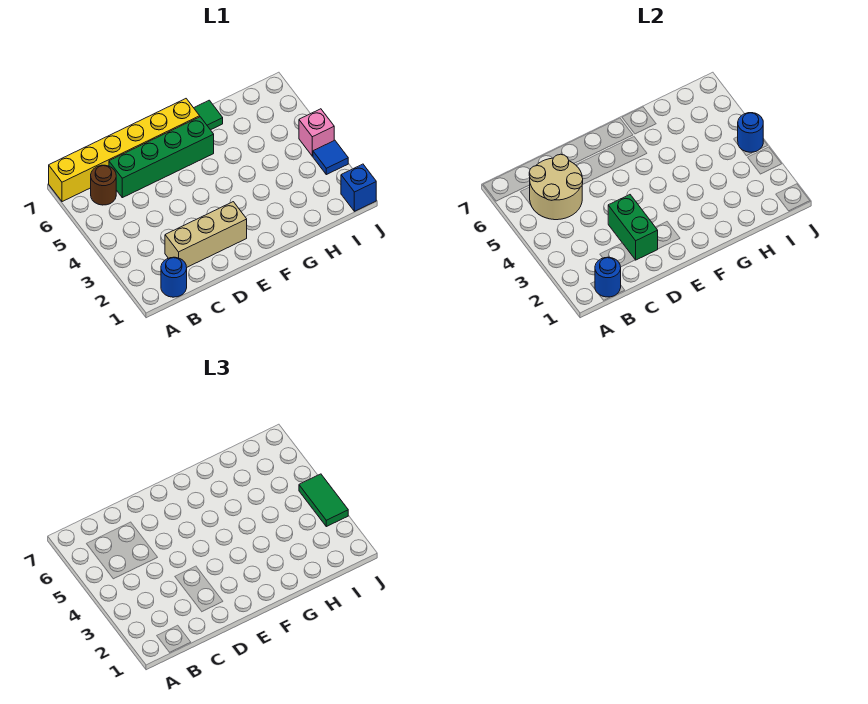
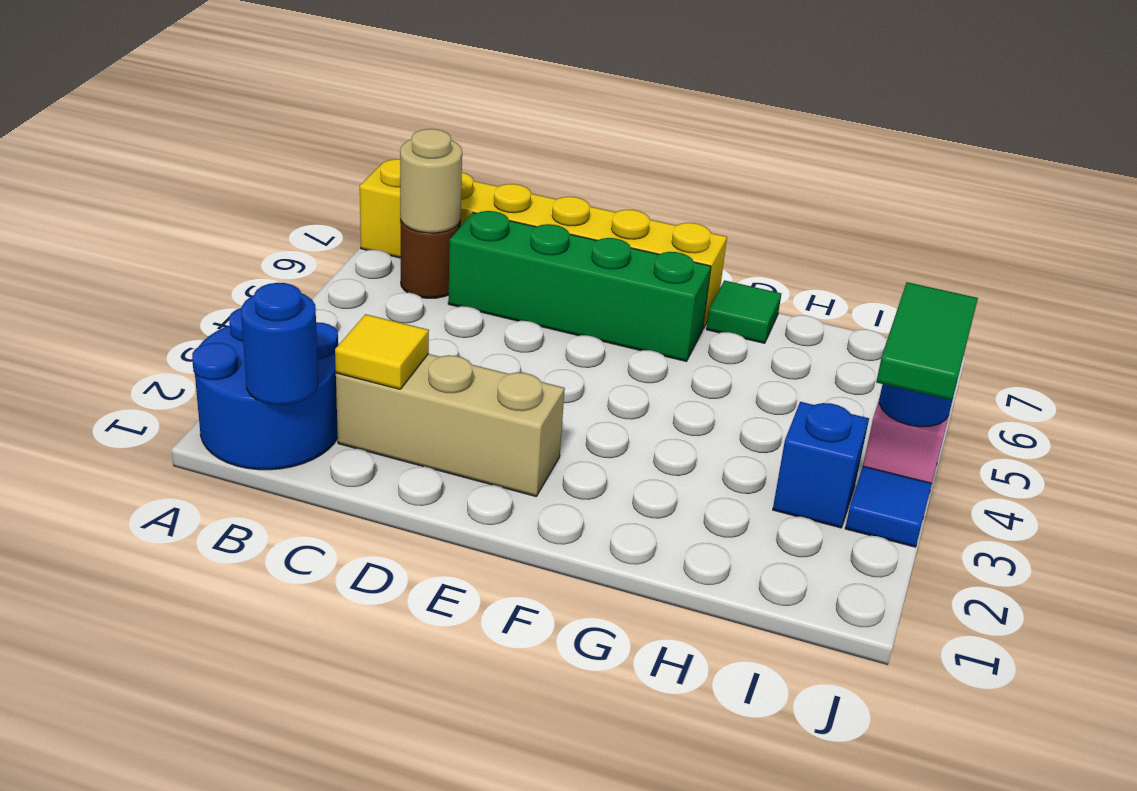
blue round brick B1 level 1 -> blue round brick A1:B2 level 1
tan round brick B5:C6 level 2 -> tan round brick B6 level 2
none -> yellow tile C2 level 2
green brick D2:D3 level 2 -> none
blue brick J1 level 1 -> blue brick I3 level 1

